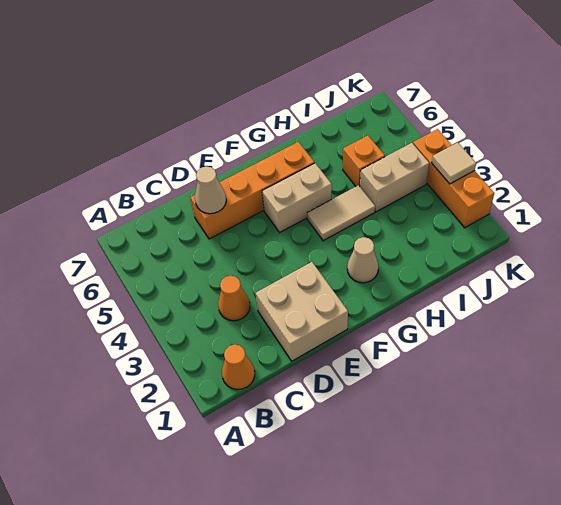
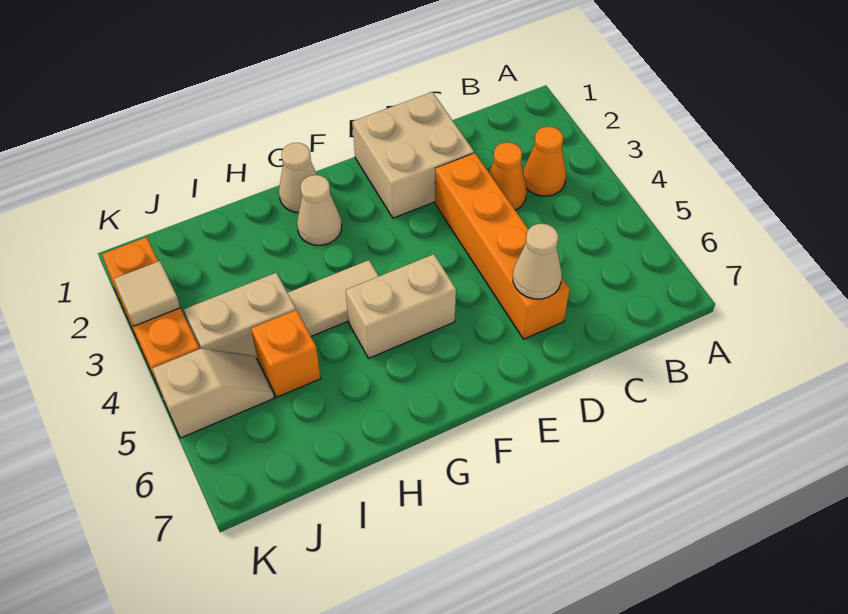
orange cone B1 level 1 -> orange cone B3 level 1
orange brick D6:G6 level 1 -> orange brick D3:D6 level 1
none -> tan cone G1 level 1
none -> tan slope J5:K5 level 1 top K

